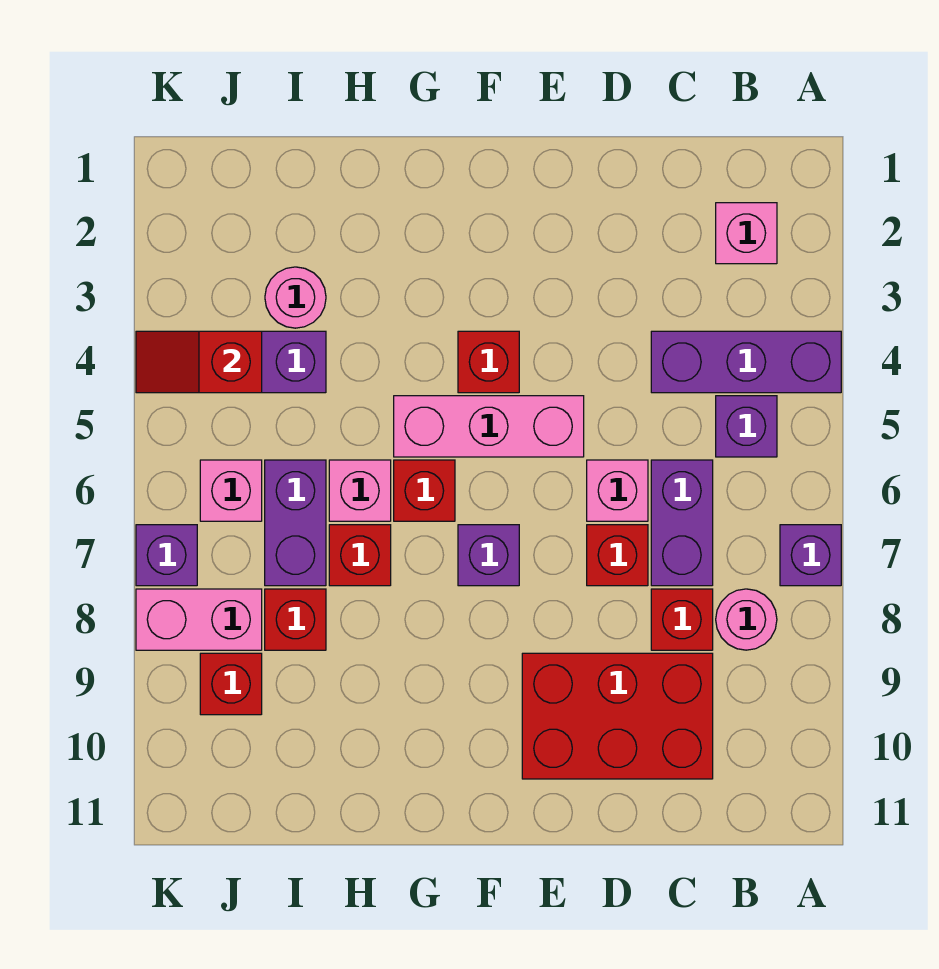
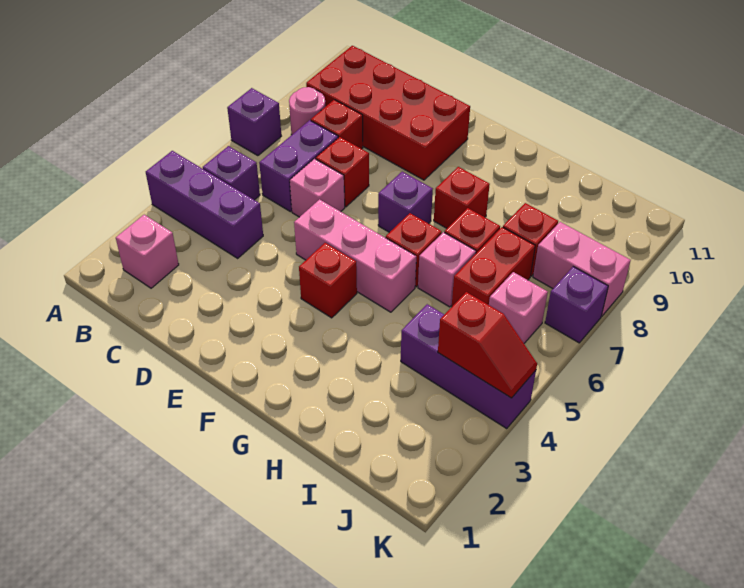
red brick C9:E10 level 1 -> red brick B9:E10 level 1
pink round brick I3 level 1 -> none
purple brick I6:I7 level 1 -> red brick I6:I7 level 1
red brick J9 level 1 -> red brick G8 level 1

